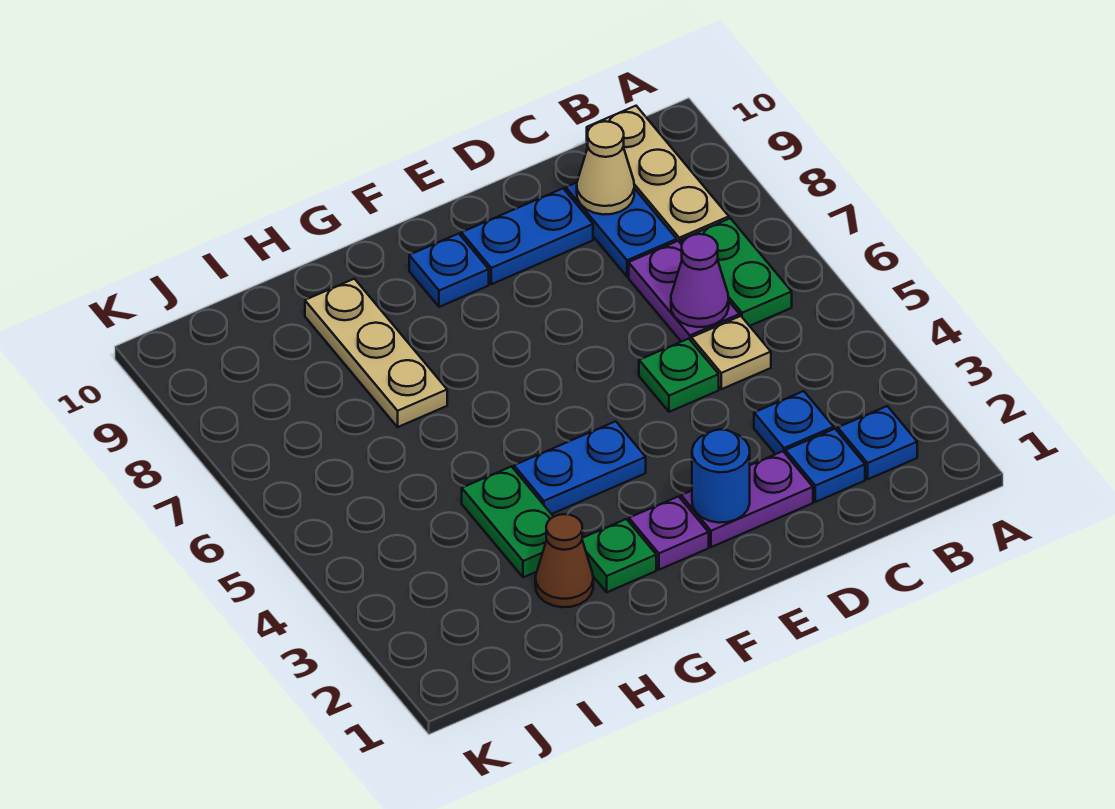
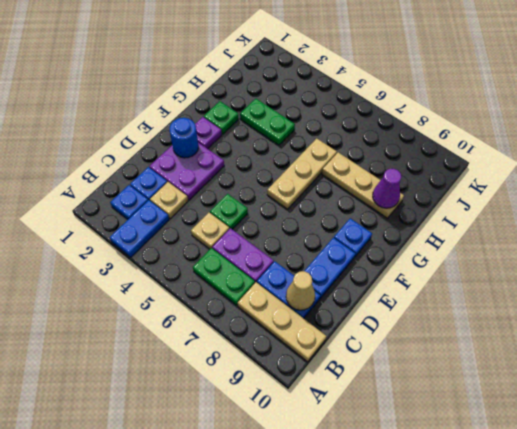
blue plate C3 level 1 -> tan plate C3 level 1
purple cone C6 level 2 -> purple cone H9 level 2
purple plate D2:E2 level 1 -> purple plate D2:E3 level 1
blue plate F4:G4 level 1 -> blue plate A3:B3 level 1
none -> tan plate F6:H6 level 1
brown cone H2 level 1 -> none

